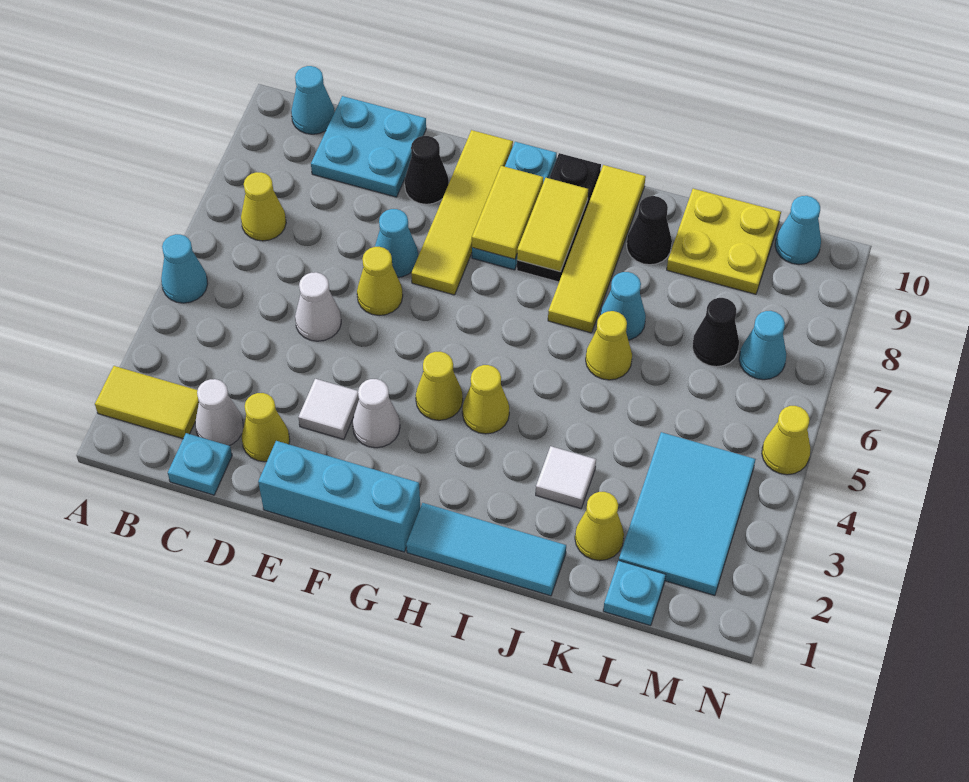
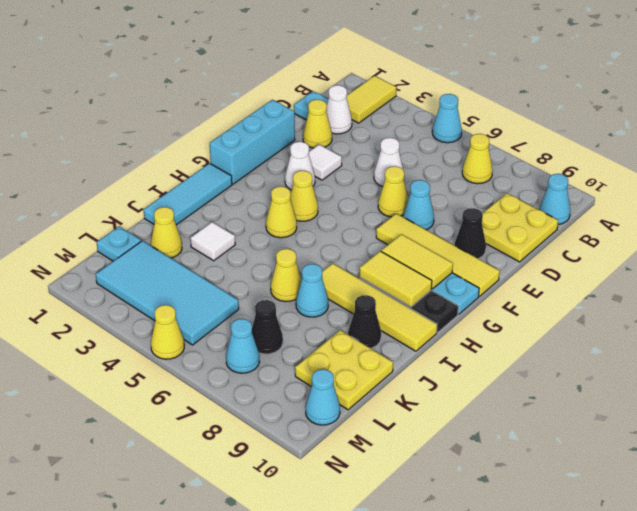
cyan plate C9:D10 level 1 -> yellow plate C9:D10 level 1
cyan tile L2:M4 level 1 -> cyan tile L2:M5 level 1

